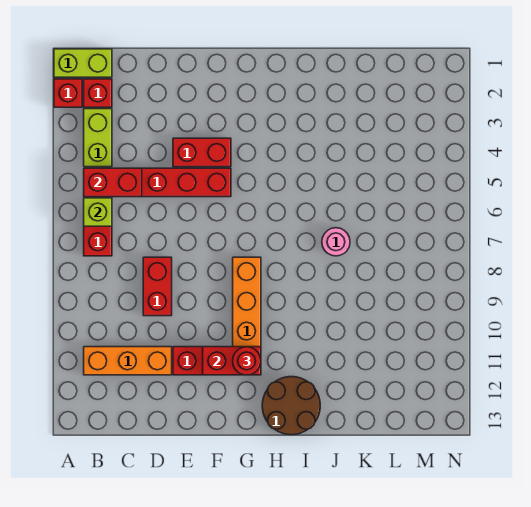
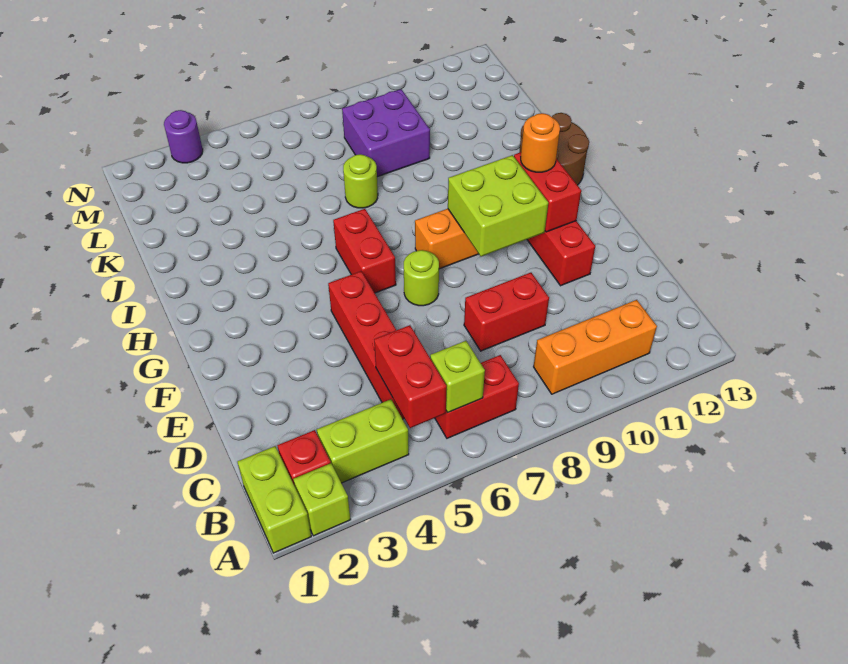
red brick A2 level 1 -> lime brick A2 level 1
orange brick B11:D11 level 1 -> orange brick B9:B11 level 1
red brick E4:F4 level 1 -> red brick G6:H6 level 1
none -> lime round brick F7 level 1
none -> lime brick F9:G10 level 2
red round brick G11 level 3 -> orange round brick G11 level 3
pink round brick J7 level 1 -> lime round brick J7 level 1
none -> purple brick K8:L9 level 1
none -> purple round brick N3 level 1

